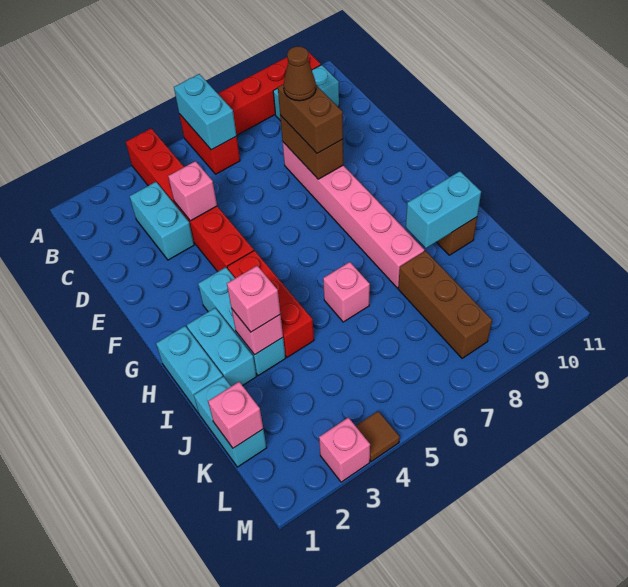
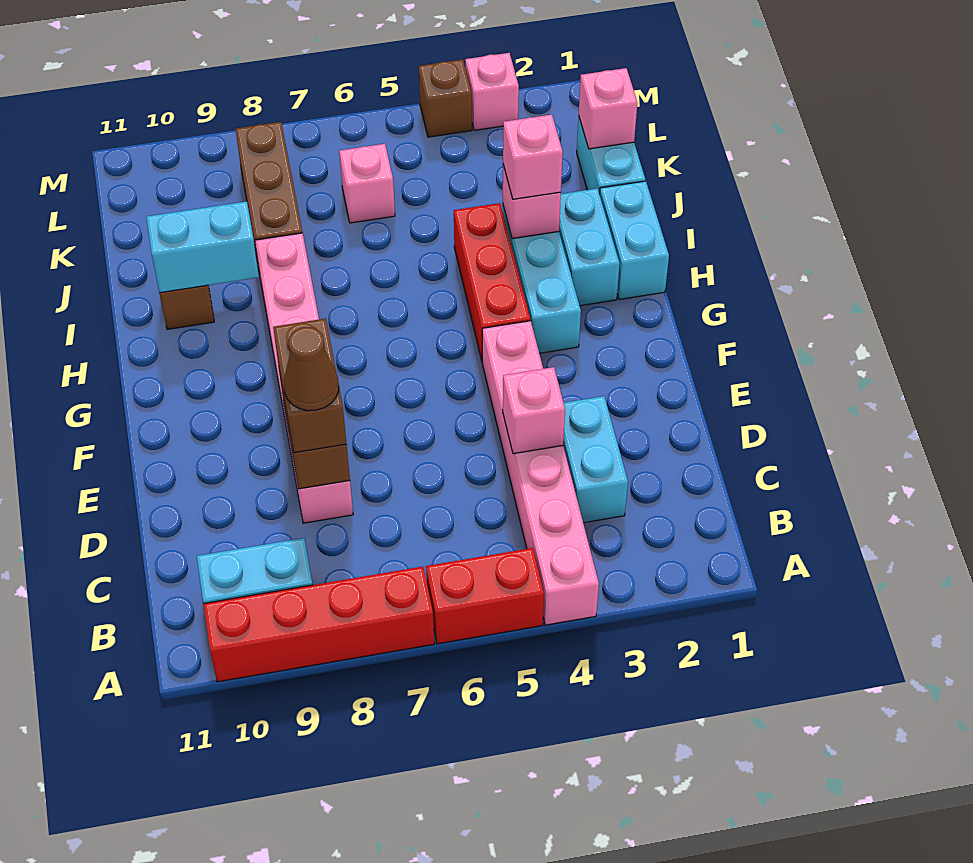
red brick A4:F4 level 1 -> pink brick A4:F4 level 1
red brick A6:B6 level 1 -> red brick A5:A6 level 1
cyan brick A6:B6 level 2 -> none
pink brick I6 level 1 -> pink brick K6 level 1
brown tile M4 level 1 -> brown brick M4 level 1

